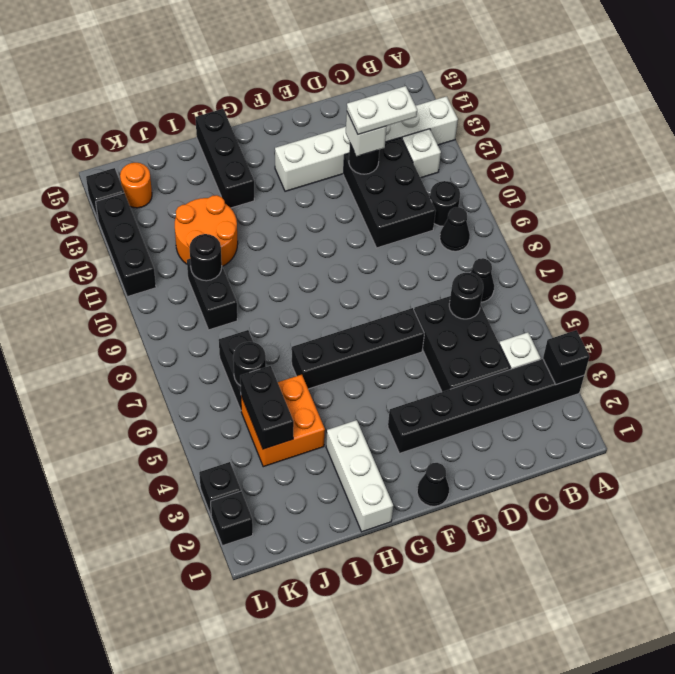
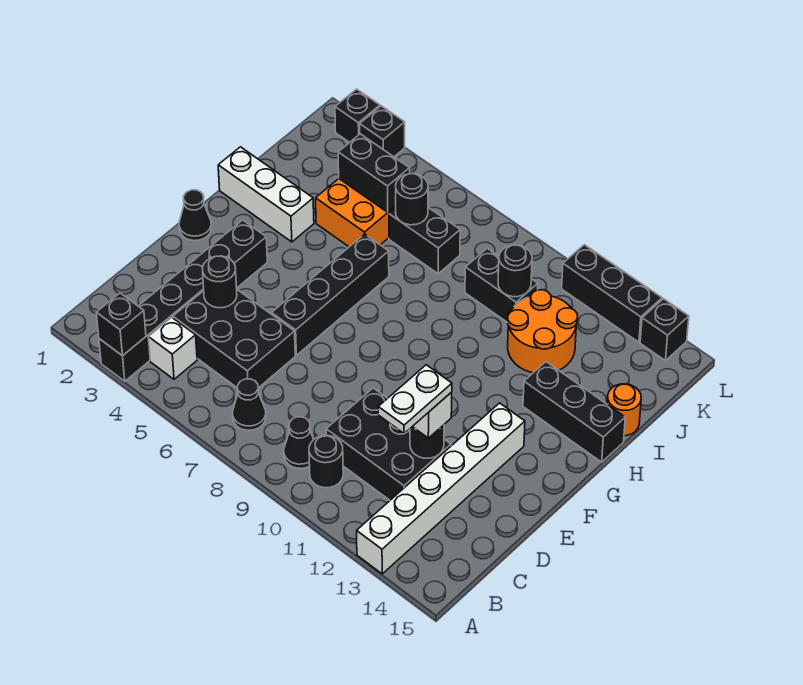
white brick B12 level 1 -> none
black round brick C6 level 2 -> black round brick D4 level 2
orange round brick K14 level 1 -> orange round brick I15 level 1

